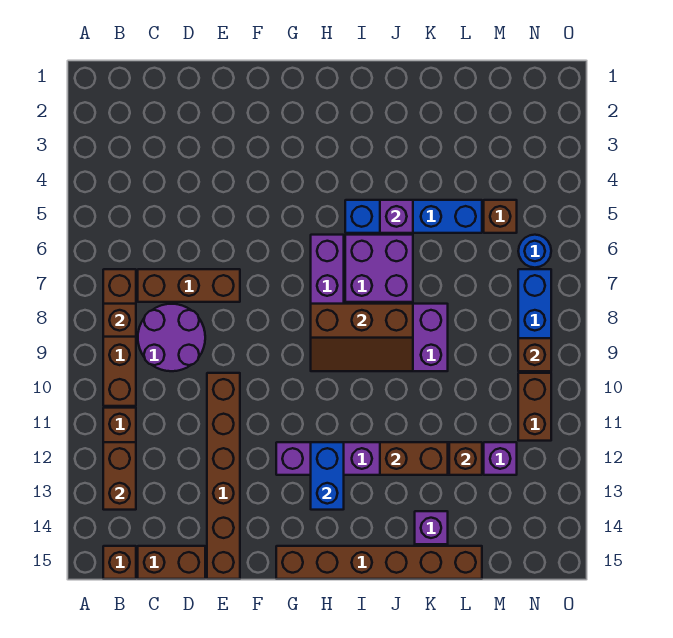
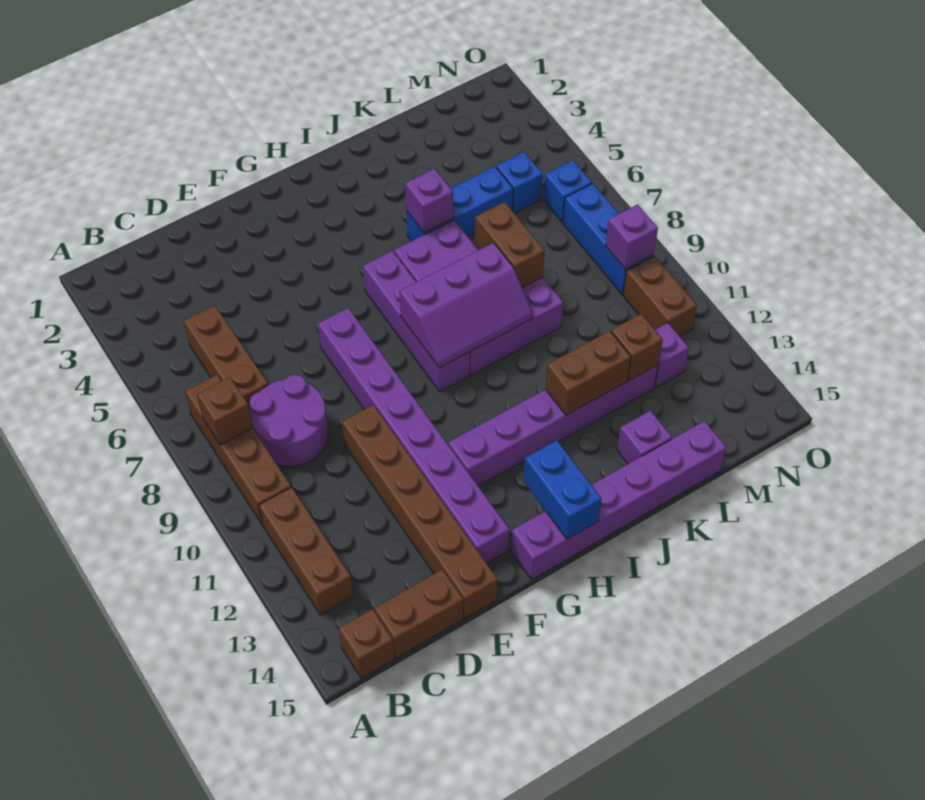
brown brick B12:B13 level 2 -> brown brick K7:K8 level 2
brown brick C7:E7 level 1 -> brown brick C5:C7 level 1
none -> purple brick F7:F14 level 1
brown brick G15:L15 level 1 -> purple brick G15:L15 level 1
brown slope H8:J9 level 2 top 8 -> purple slope H8:J9 level 2 top 8
blue brick H12:H13 level 2 -> blue brick H14:H15 level 2
blue brick I5:L5 level 1 -> blue brick J5:L5 level 1
brown brick M5 level 1 -> blue brick M5 level 1
blue round brick N6 level 1 -> blue brick N6 level 1
brown brick N9 level 2 -> purple brick N9 level 2

